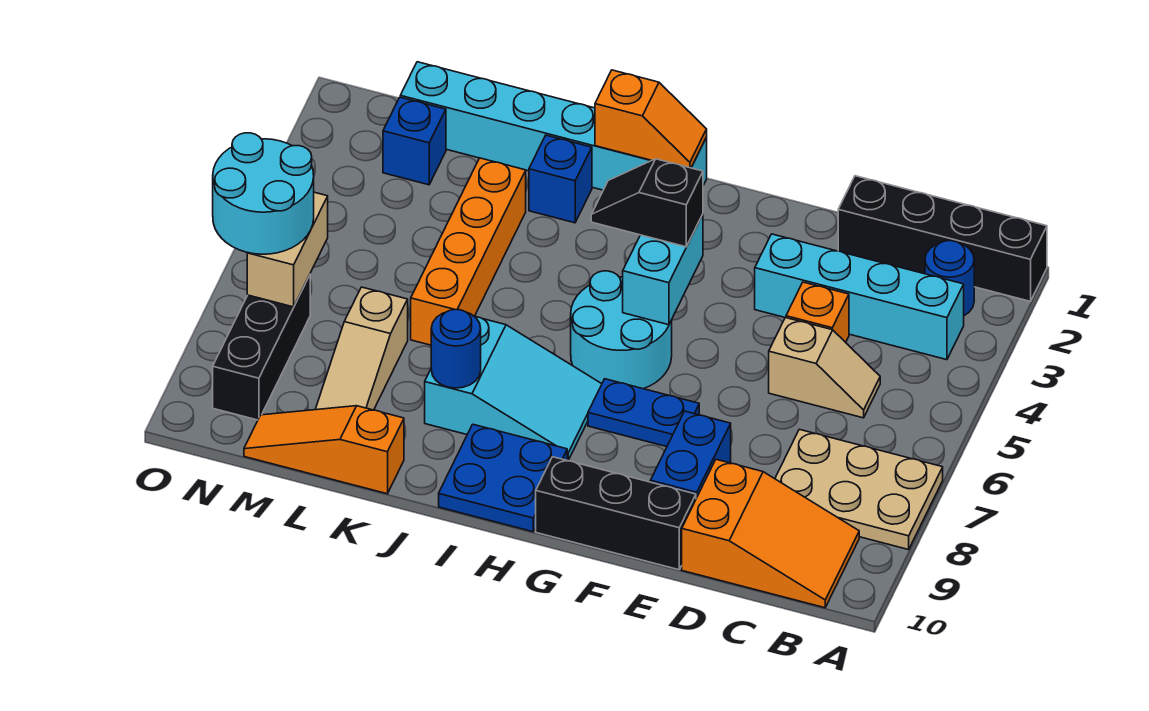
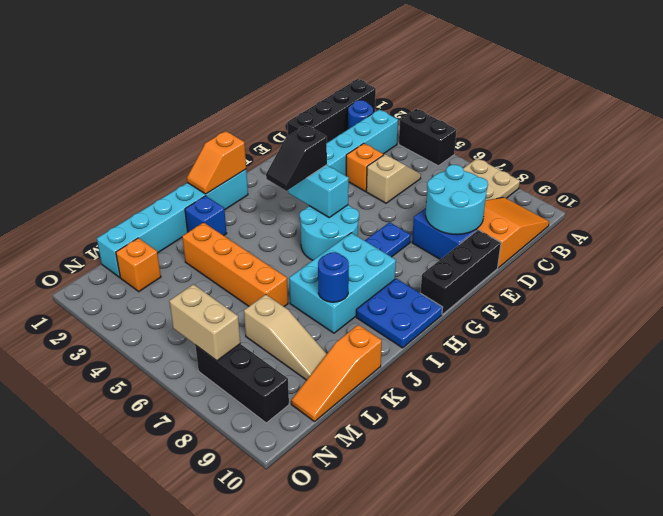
none -> black brick A4:A5 level 1
orange slope H1:I1 level 2 top I -> orange slope H1:I1 level 2 top H
cyan slope H7:J8 level 1 top J -> cyan brick H7:J8 level 1
blue brick M2 level 1 -> orange brick M2 level 1
cyan round brick N6:O7 level 3 -> cyan round brick D8:E9 level 2

